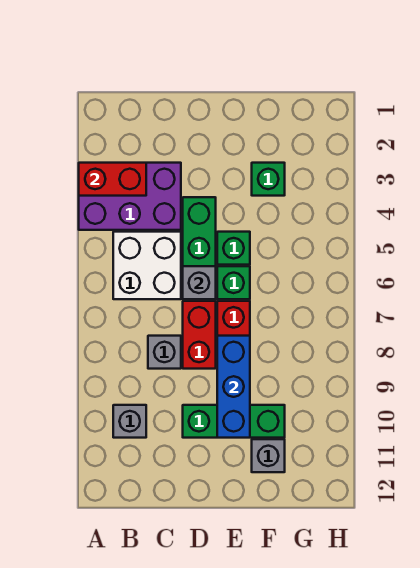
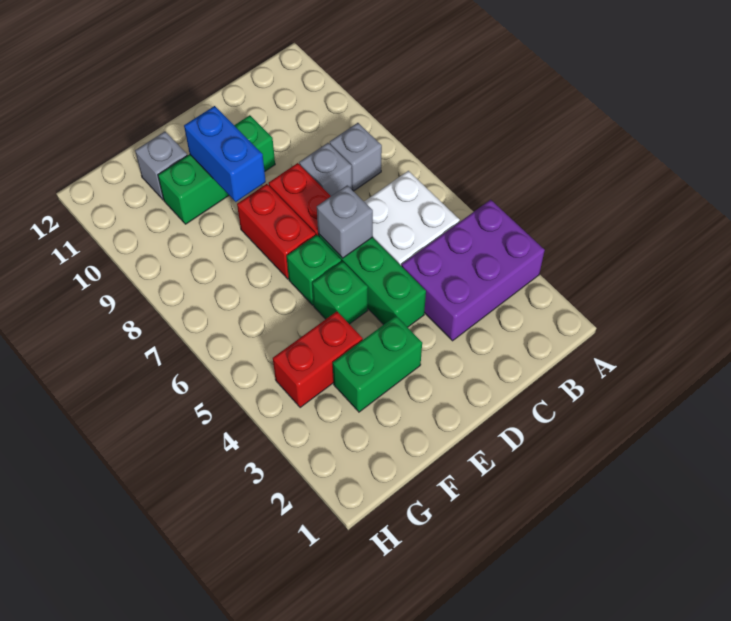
red brick A3:B3 level 2 -> red brick F4:G4 level 1
grey brick B10 level 1 -> grey brick B8 level 1
blue brick E8:E10 level 2 -> blue brick E9:E10 level 2
green brick F3 level 1 -> green brick E3:F3 level 1

